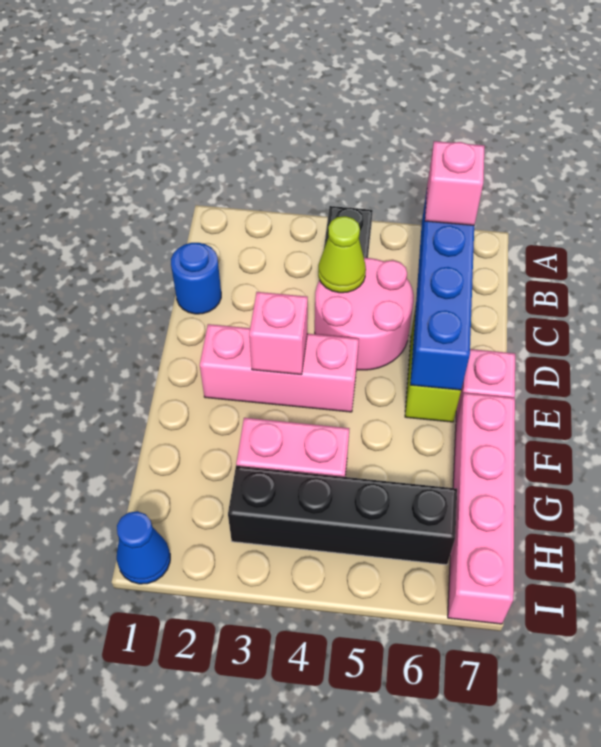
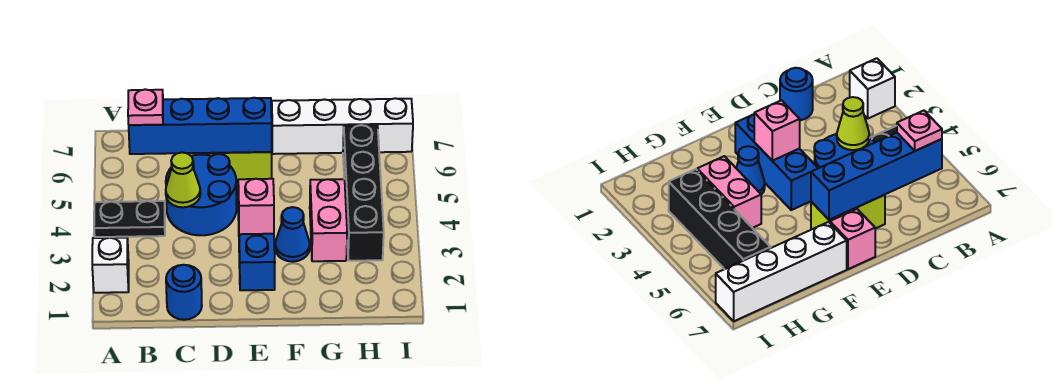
none -> white brick A2 level 1
pink brick B6 level 3 -> pink plate B6 level 3
pink round brick C4:D5 level 1 -> blue round brick C4:D5 level 1
pink brick E2:E4 level 1 -> blue brick E2:E4 level 1
pink brick F7:I7 level 1 -> white brick F7:I7 level 1
blue cone I1 level 1 -> blue cone F3 level 1

